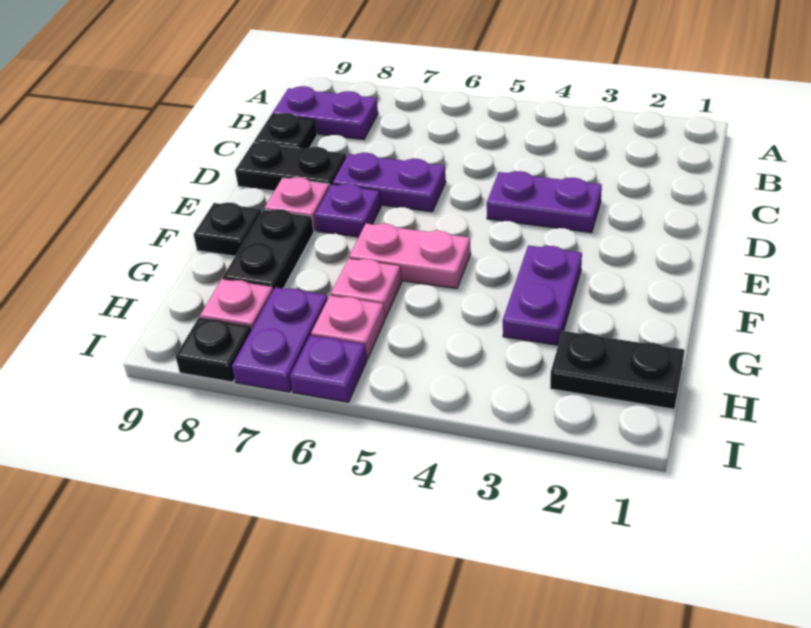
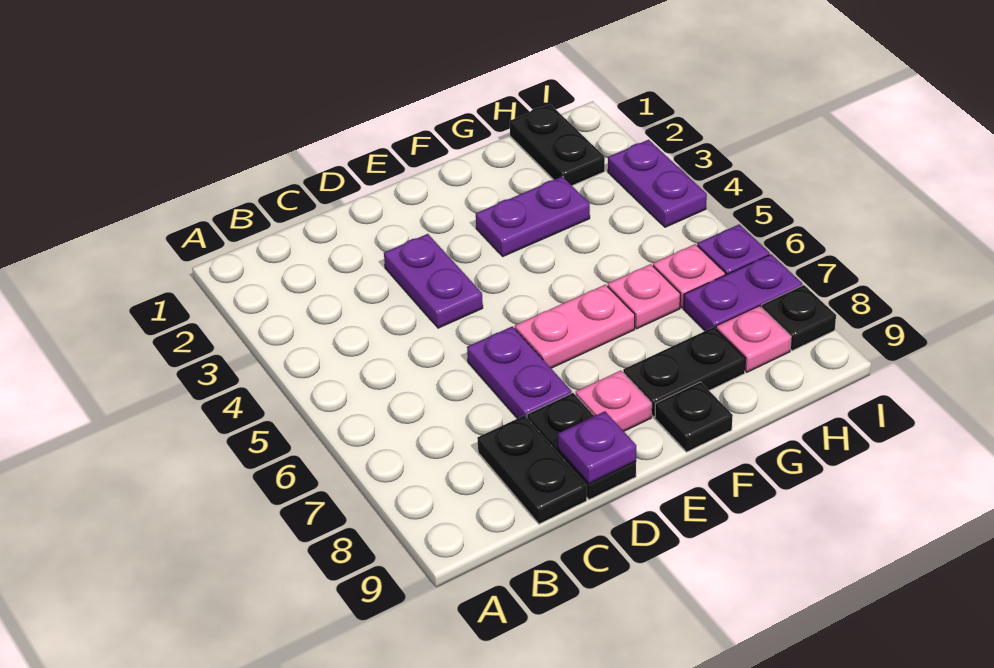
purple plate B8:B9 level 1 -> purple plate I3:I4 level 1
black plate C9 level 1 -> black plate C8:C9 level 1
purple plate E7 level 1 -> purple plate D9 level 2
pink plate F5:F6 level 1 -> pink plate E6:F6 level 1

